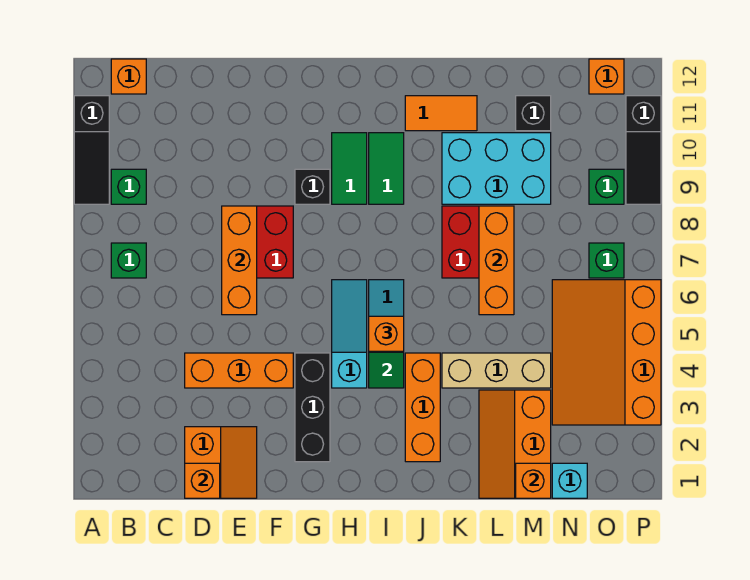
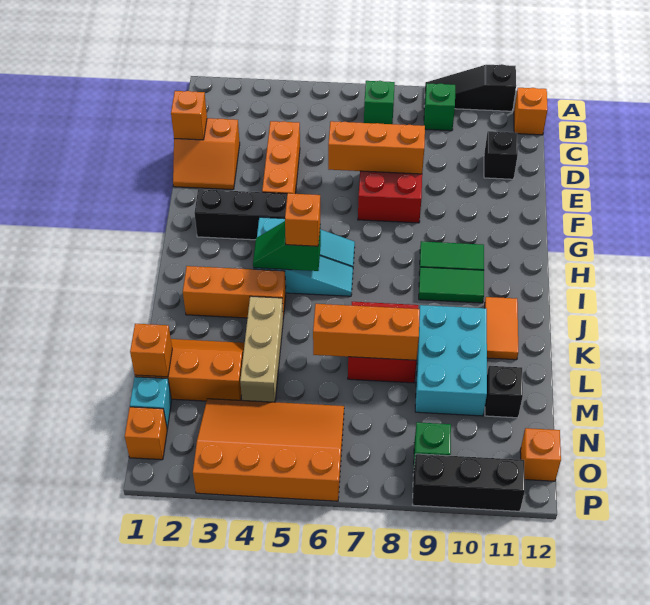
black brick G9 level 1 -> black brick D11 level 1
none -> orange brick O1 level 1
green brick O7 level 1 -> none
black slope P9:P11 level 1 top 11 -> black brick P9:P11 level 1

